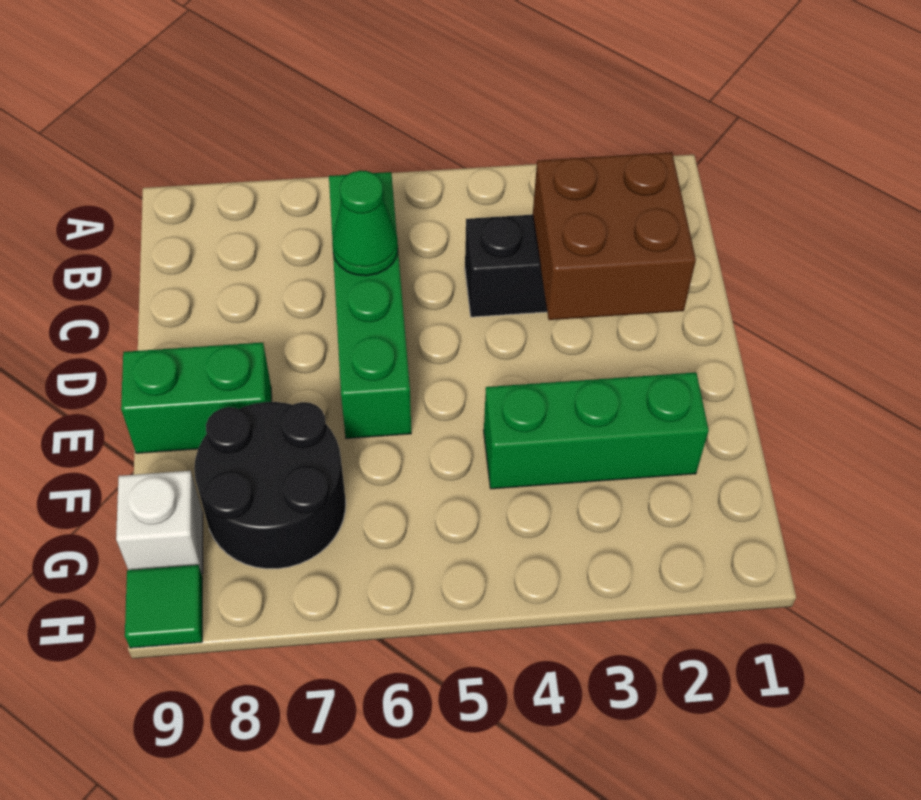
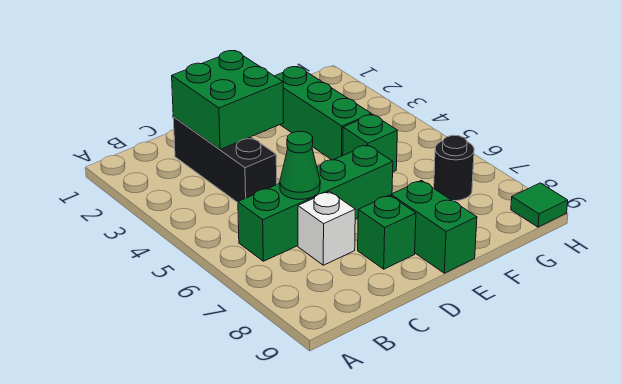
brown brick C2:D3 level 2 -> green brick C2:D3 level 2
none -> green brick D8 level 1
none -> green brick F5 level 1
black round brick F7:G8 level 1 -> black round brick G7 level 1
white brick G9 level 1 -> white brick C7 level 1

